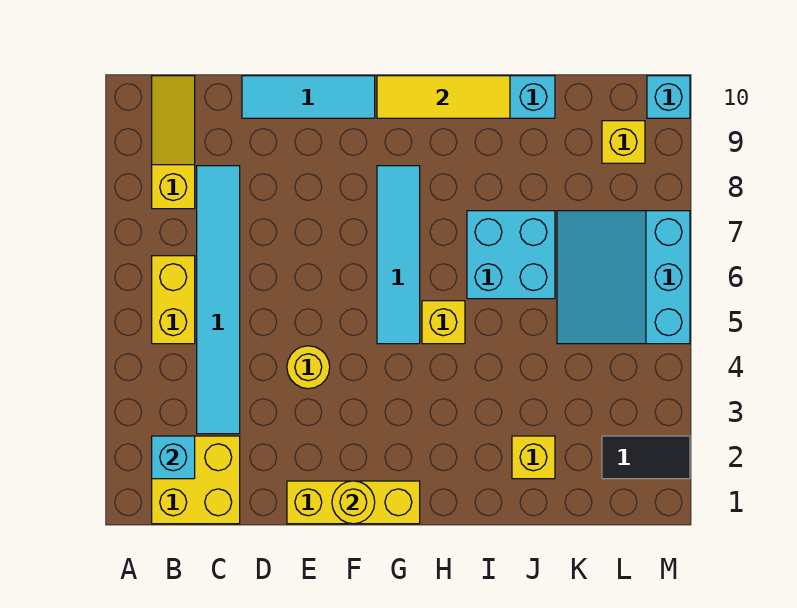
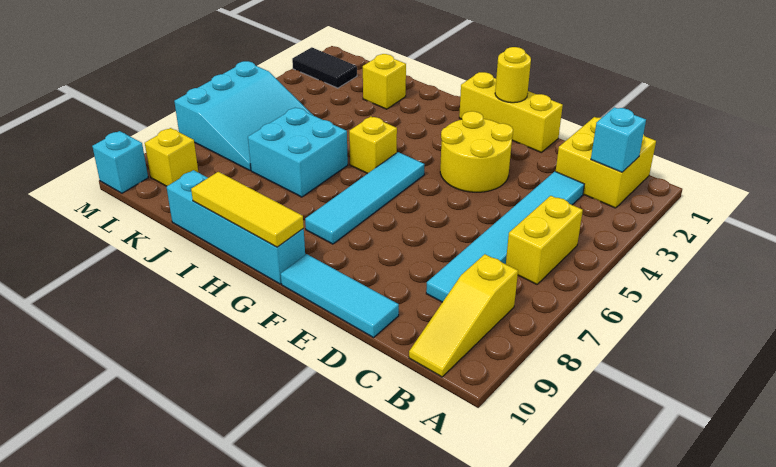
yellow round brick E4 level 1 -> yellow round brick E3:F4 level 1

